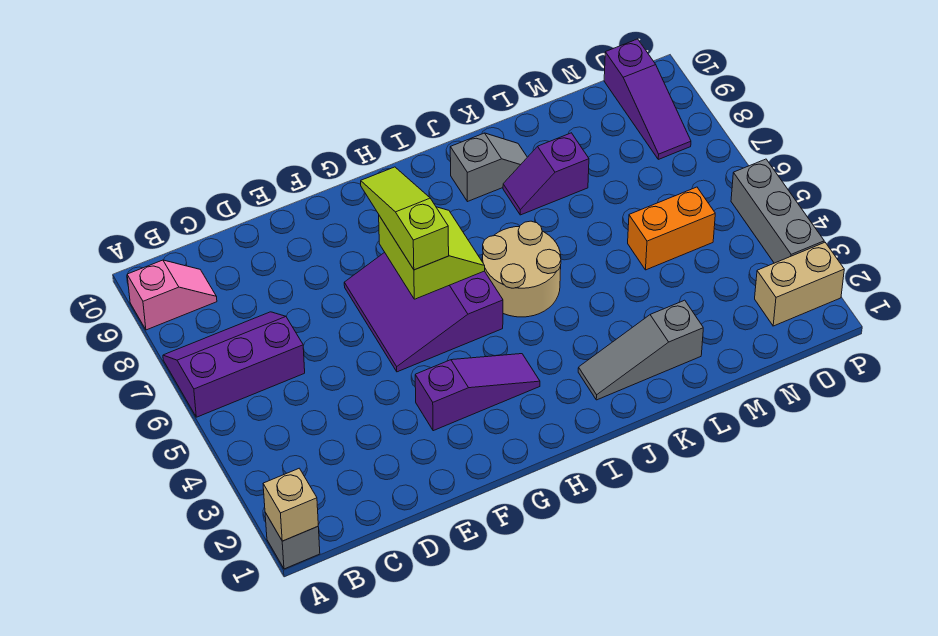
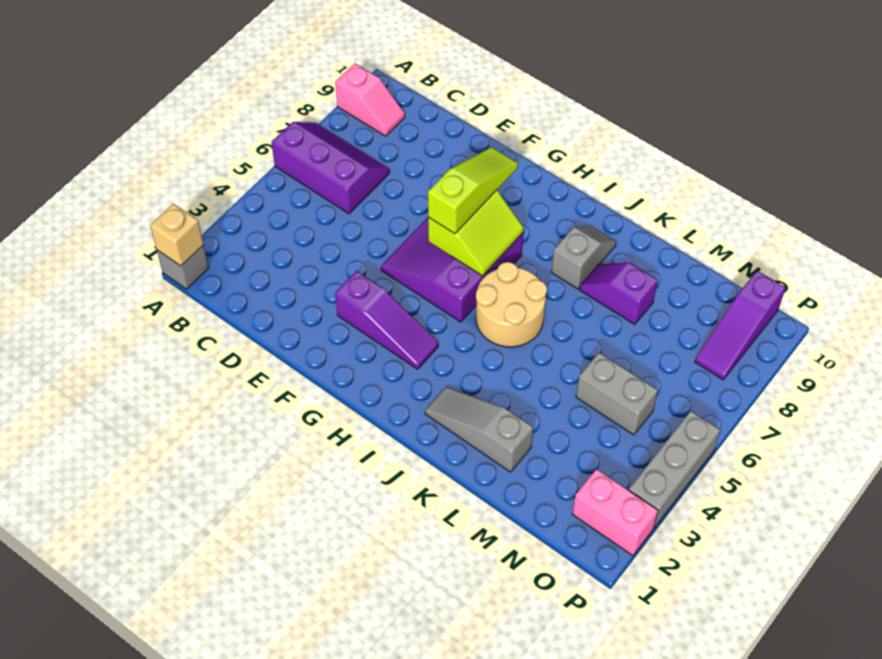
grey slope J9:K9 level 1 top J -> grey slope J8:J9 level 1 top 8
orange brick M5:N5 level 1 -> grey brick M5:N5 level 1
tan brick O2:P2 level 1 -> pink brick O2:P2 level 1

